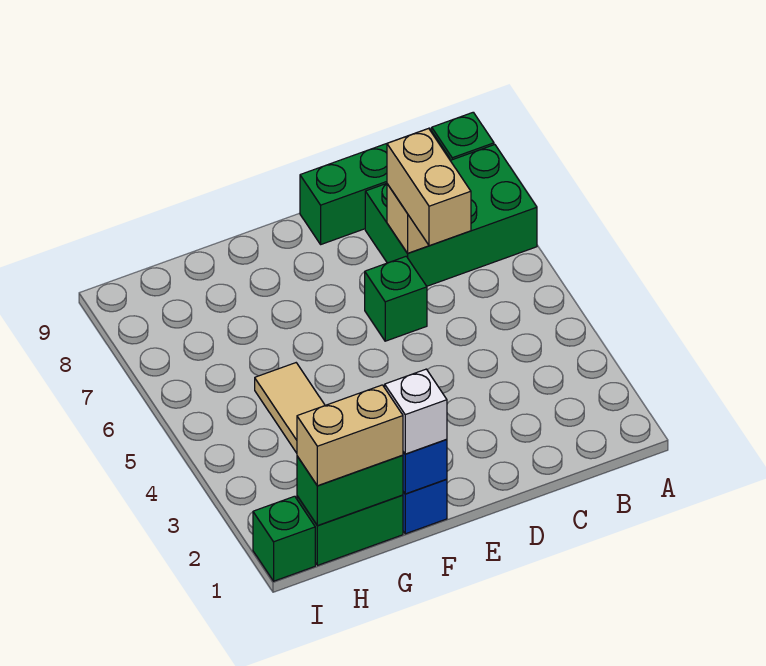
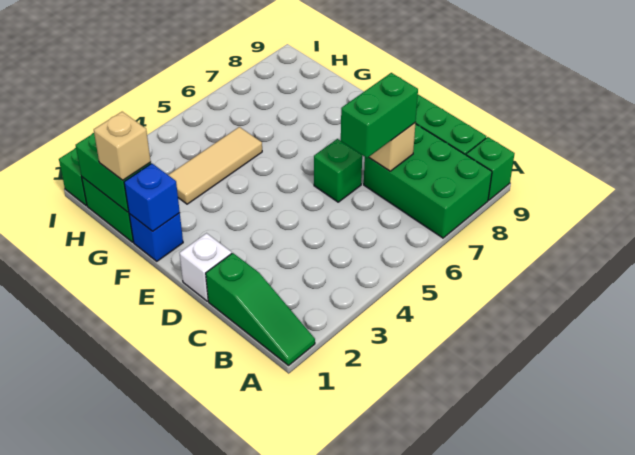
none -> green slope A1:C1 level 1 top C
tan brick C6:C7 level 3 -> green brick C6:C7 level 3
white brick F1 level 3 -> white brick D1 level 1
tan brick G1:H1 level 3 -> tan brick G1 level 3

